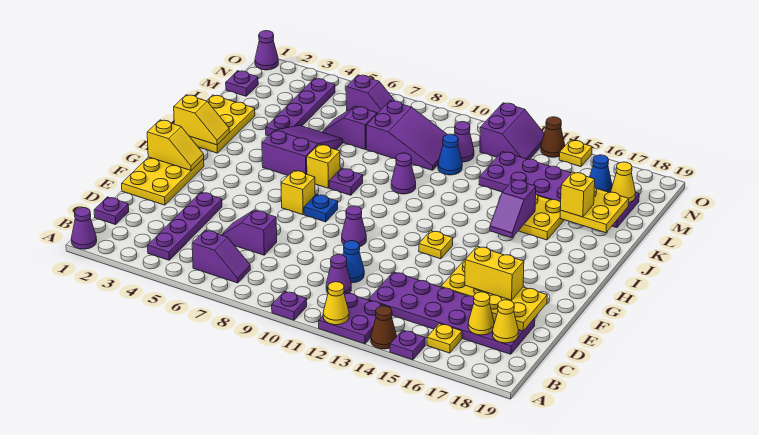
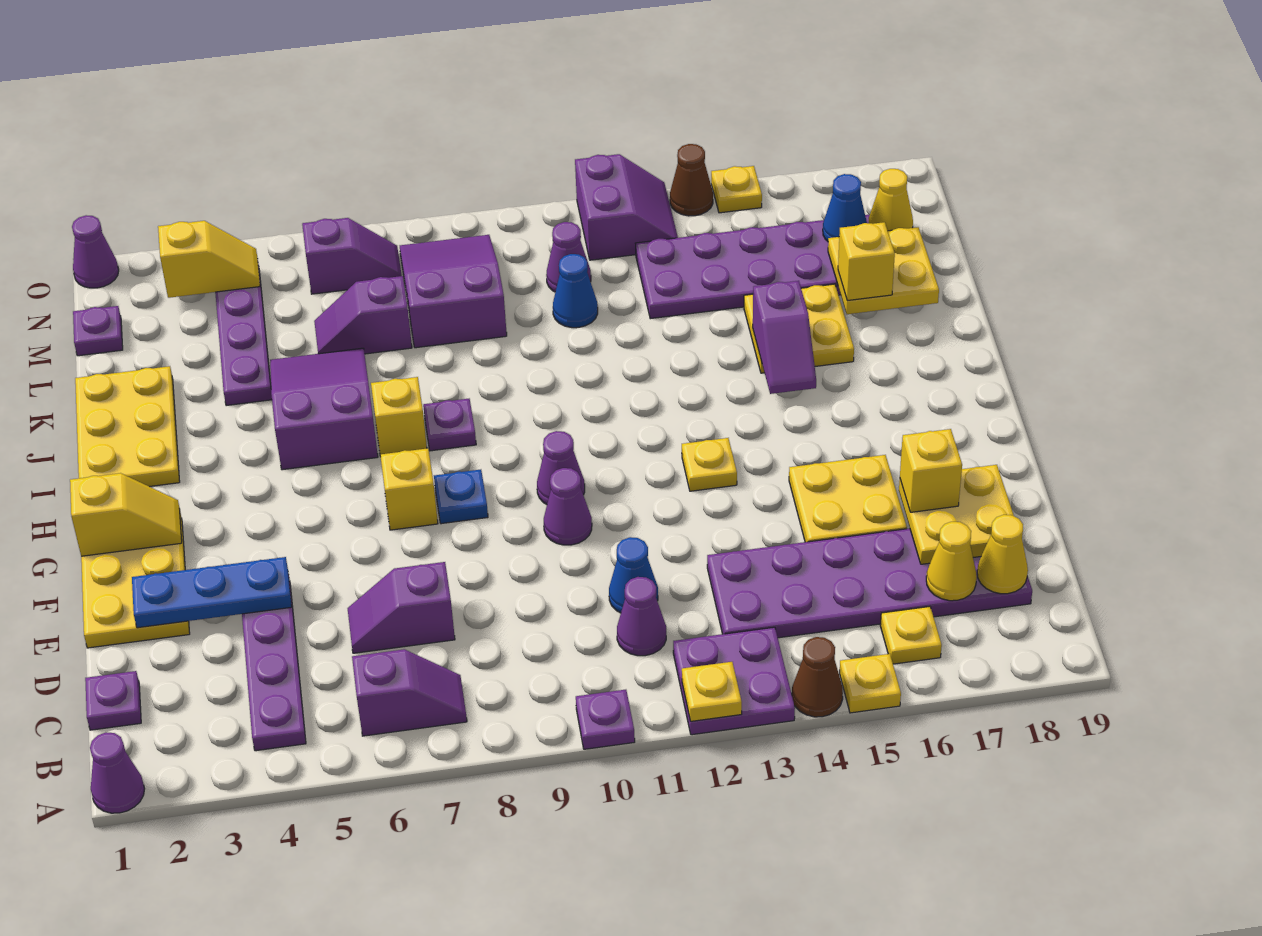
yellow cone A12 level 2 -> yellow plate A12 level 2
purple plate A15 level 1 -> yellow plate A15 level 1
none -> blue plate E2:E4 level 2
yellow brick E16:E17 level 3 -> yellow brick E17 level 3
yellow slope I1:I2 level 2 top 1 -> yellow slope N3:N4 level 2 top 3
purple cone J10 level 1 -> purple cone G10 level 1
purple slope L8:M10 level 1 top 8 -> purple slope L8:N9 level 1 top L

